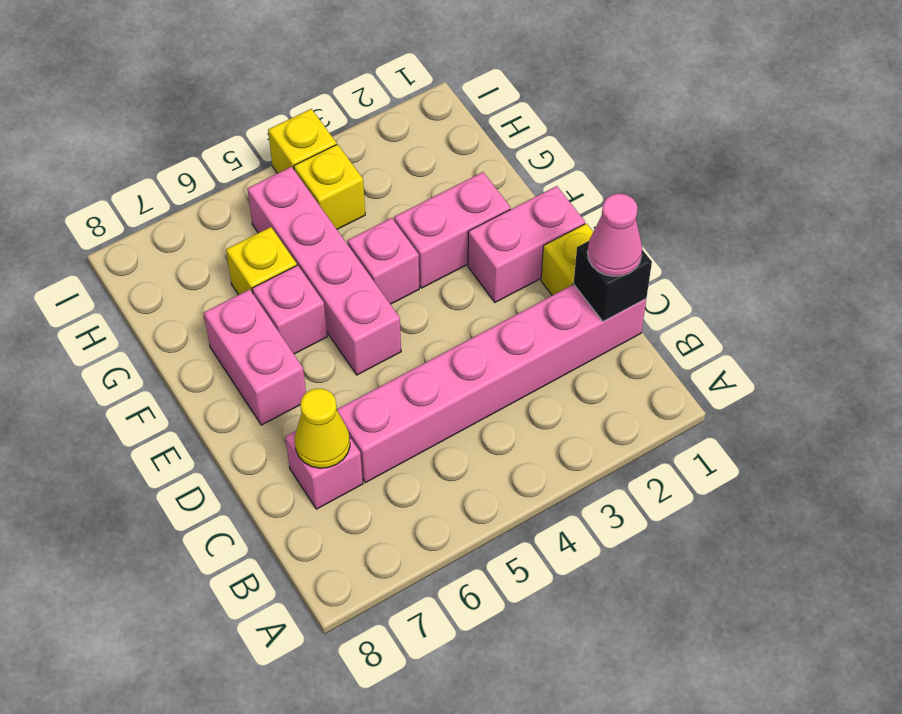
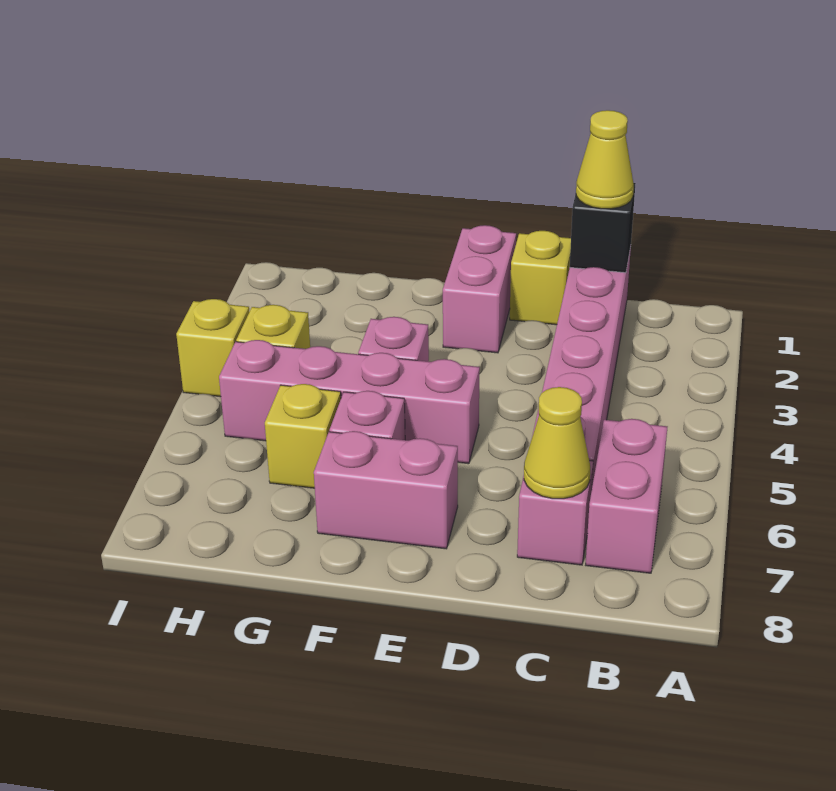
pink cone C1 level 3 -> yellow cone C1 level 3
pink brick F2:F3 level 1 -> pink brick B6:B7 level 1

